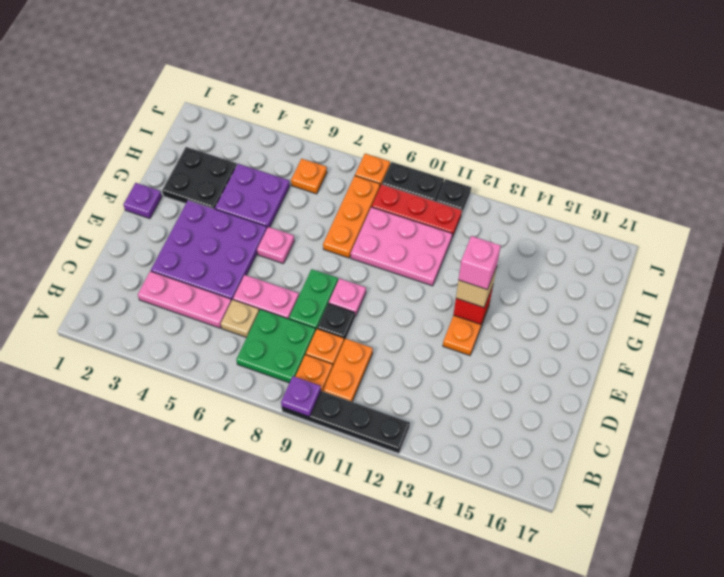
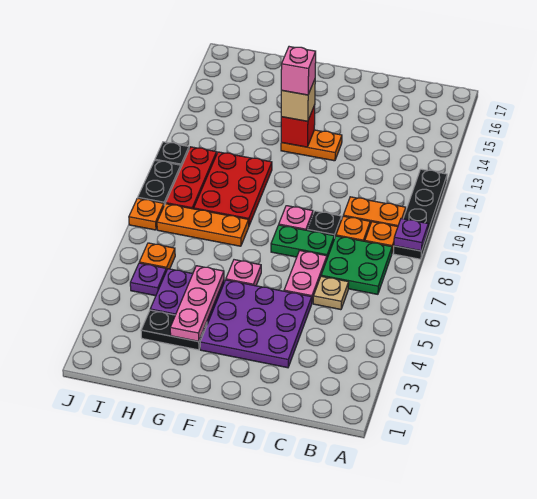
pink plate C3:C5 level 1 -> pink plate G3:G5 level 2
purple plate F1 level 1 -> purple plate I5 level 1
black plate G2:H3 level 1 -> black plate G3:H3 level 1
pink plate G9:H11 level 1 -> red plate G9:H11 level 1

